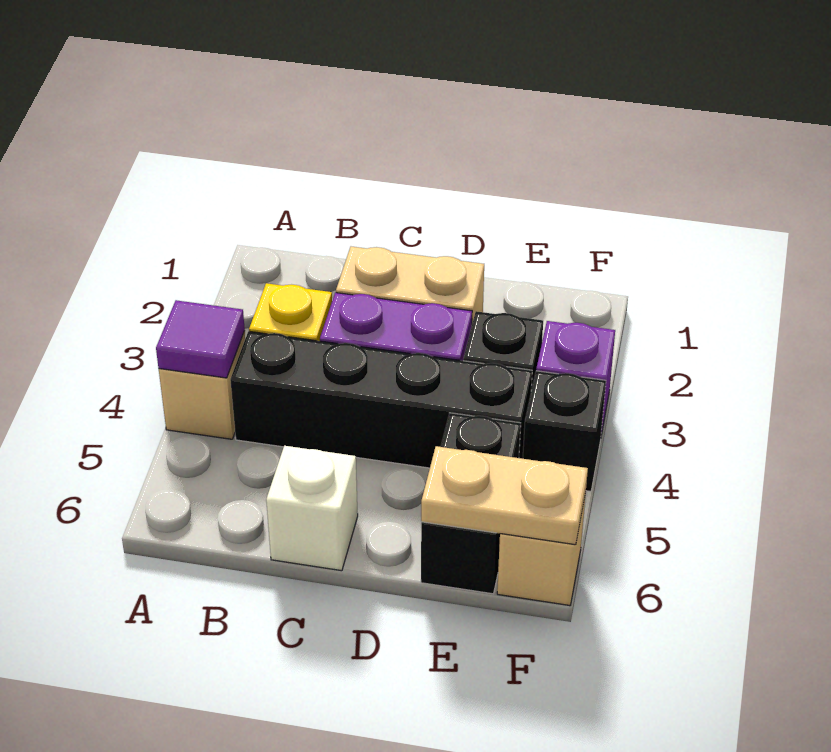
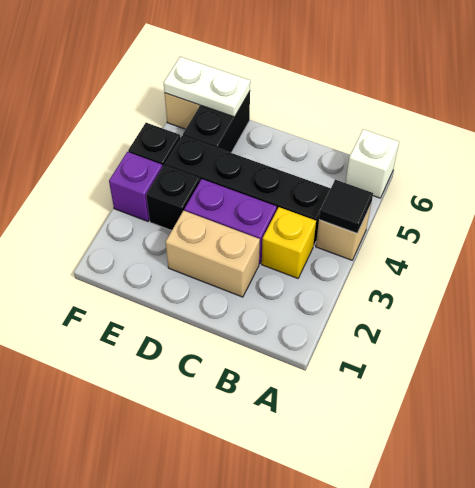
purple tile A4 level 2 -> black tile A4 level 2
white brick C6 level 1 -> white brick A6 level 1
tan plate E6:F6 level 2 -> white plate E6:F6 level 2

